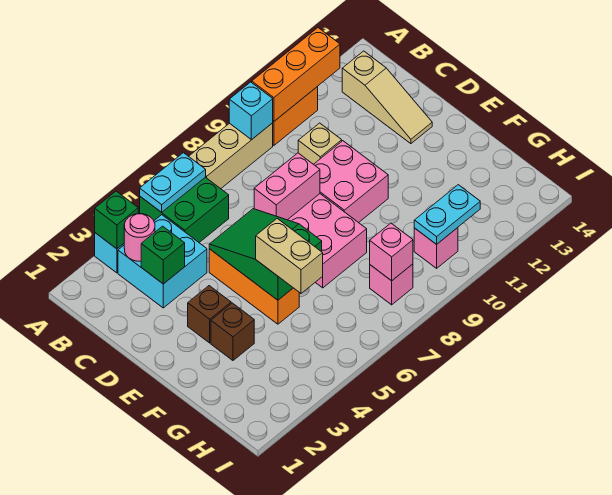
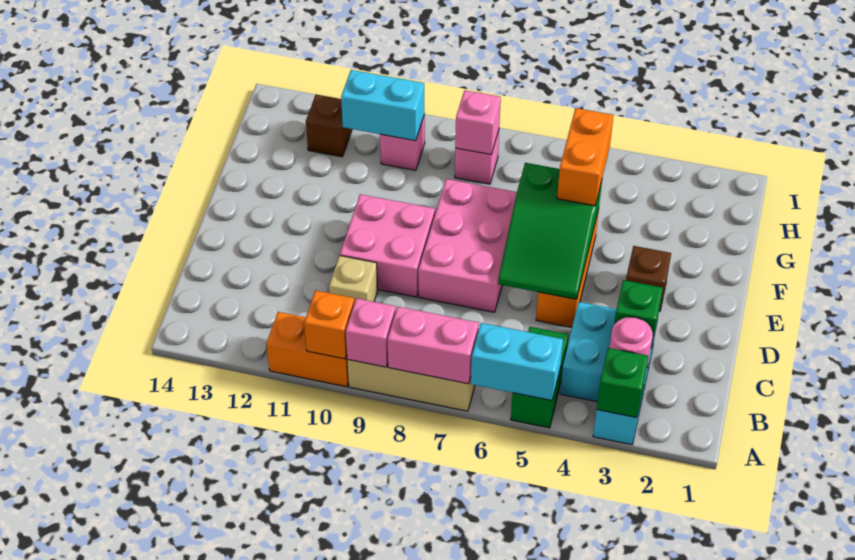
green brick A5:B6 level 1 -> green brick A5:B5 level 1
cyan plate A5:A6 level 2 -> cyan brick A5:A6 level 2
cyan brick A9 level 2 -> pink brick A9 level 2
orange brick A10:A12 level 2 -> orange brick A10 level 2
tan slope B13:D13 level 1 top B -> none
pink brick D7:D8 level 2 -> pink brick A7:A8 level 2
brown brick F3 level 1 -> brown brick H12 level 1
tan brick F5:G5 level 3 -> orange brick F5:G5 level 3
cyan plate H10:H11 level 2 -> cyan brick H10:H11 level 2

